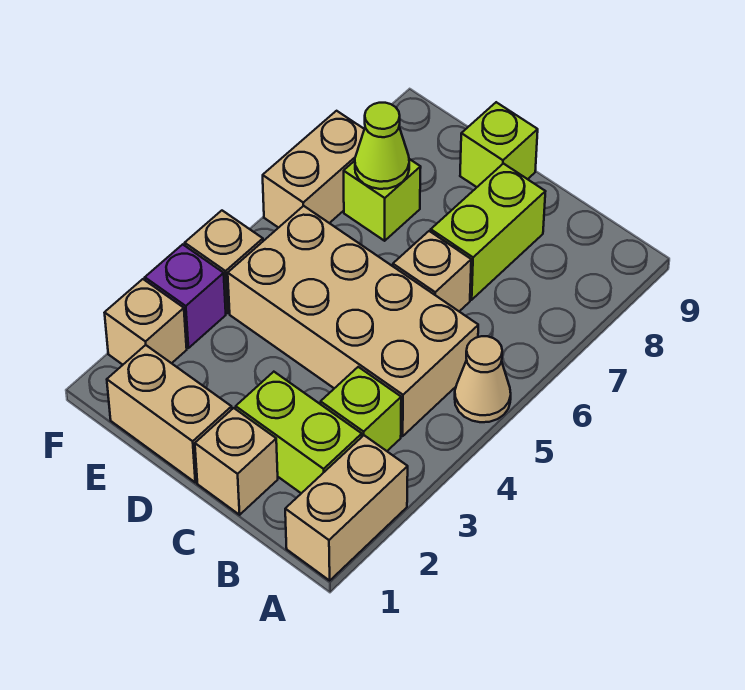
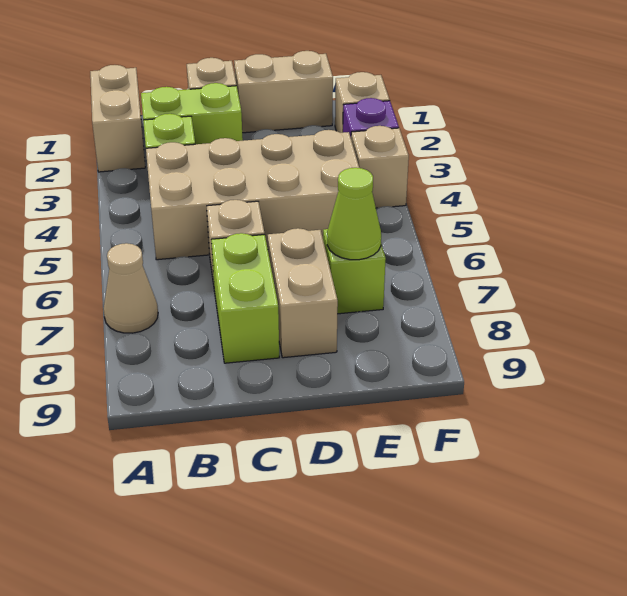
tan cone A5 level 1 -> tan cone A7 level 1
lime brick D9 level 1 -> none
tan brick F6:F7 level 1 -> tan brick D7:D8 level 1

